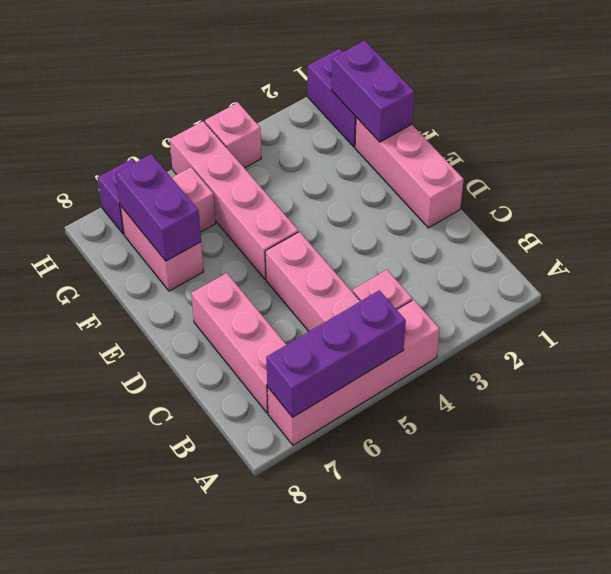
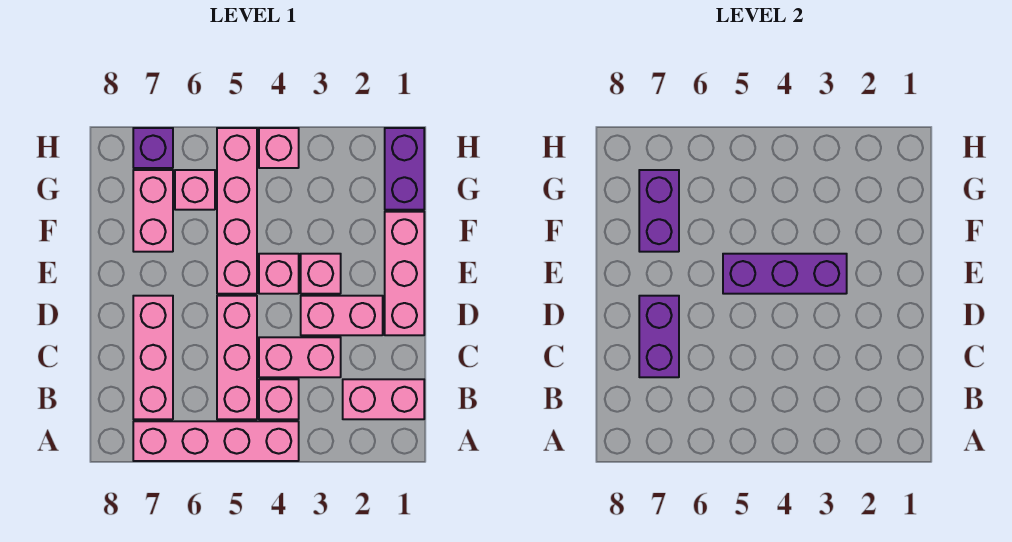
purple brick A5:A7 level 2 -> purple brick E3:E5 level 2
none -> pink brick B1:B2 level 1
none -> pink brick C3:C4 level 1
none -> pink brick D2:D3 level 1
none -> pink brick E3 level 1
none -> pink brick E4 level 1
purple brick F1:G1 level 2 -> purple brick C7:D7 level 2

